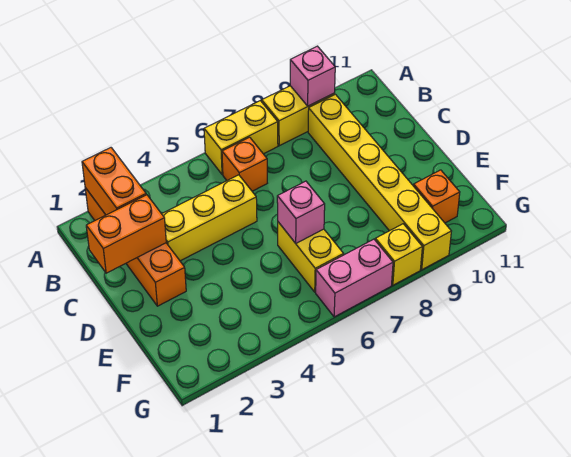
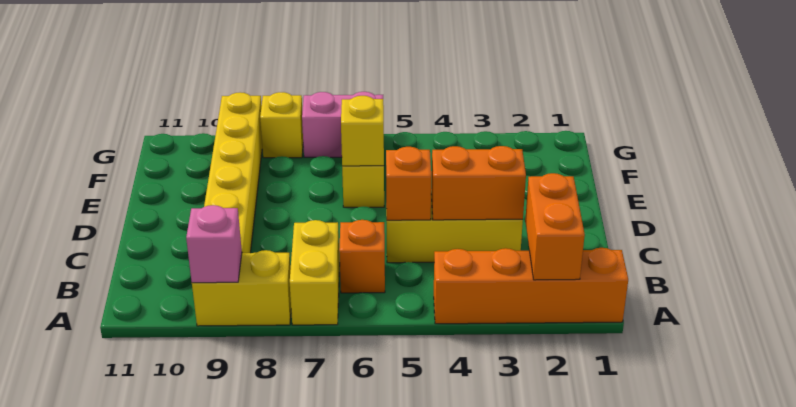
orange brick A2:D2 level 1 -> orange brick A1:A4 level 1
yellow brick A6:A7 level 1 -> yellow brick A7:B7 level 1
orange brick C1:C2 level 2 -> orange brick C3:C4 level 2
pink brick E6 level 2 -> yellow brick E6 level 2
orange brick F10 level 1 -> orange brick C5 level 2

